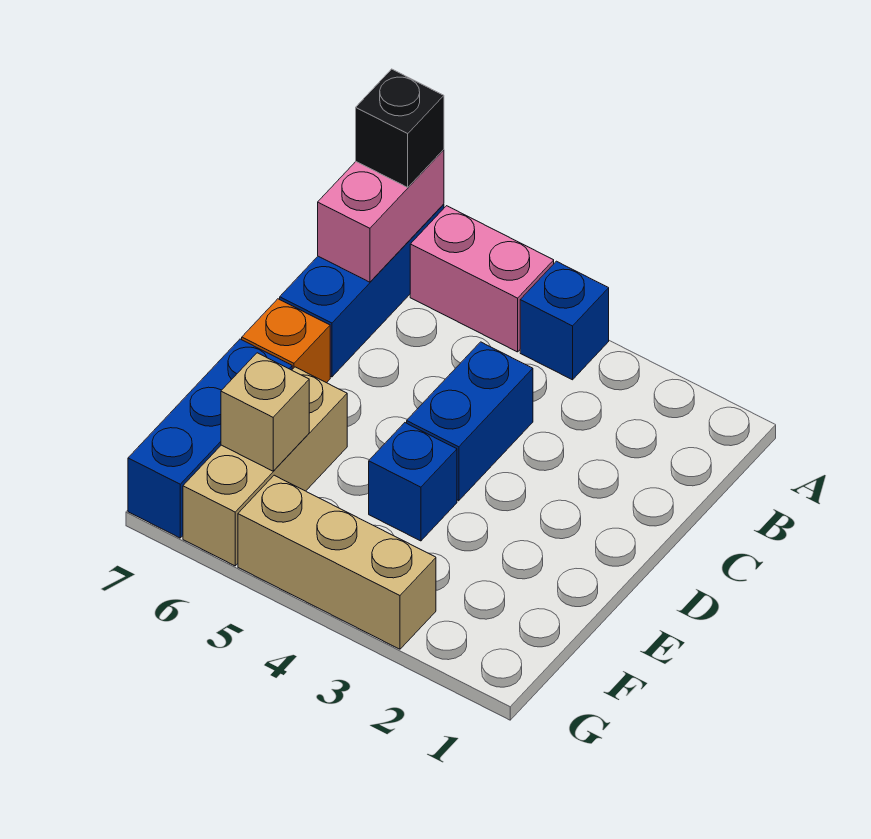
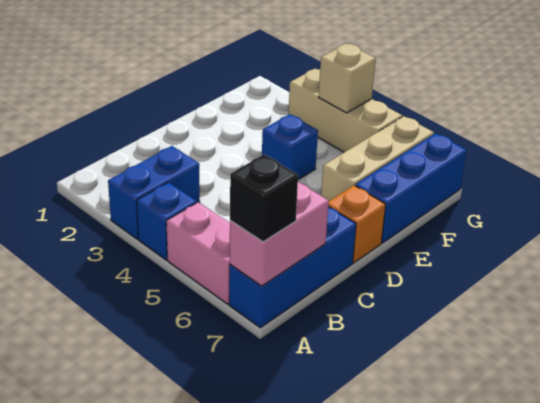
blue brick C4:D4 level 1 -> blue brick A3:B3 level 1
tan brick F6 level 2 -> tan brick G4 level 2

